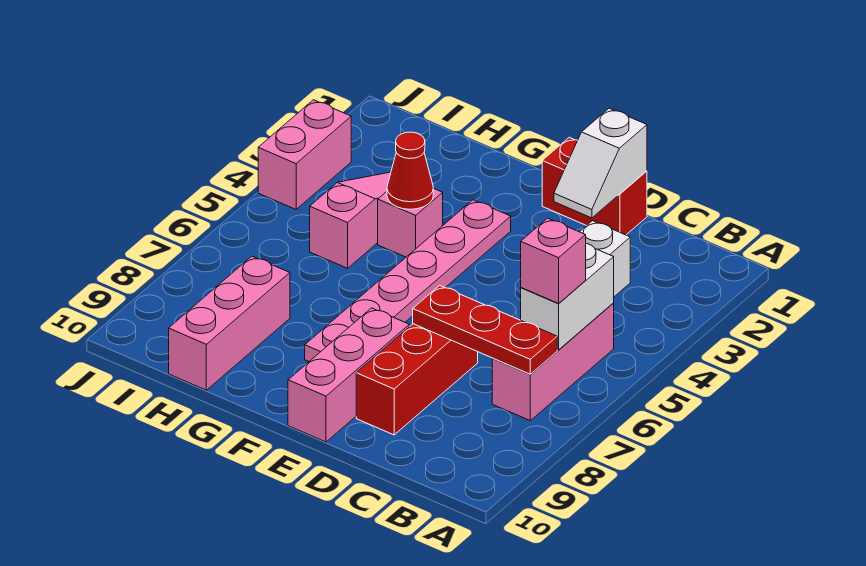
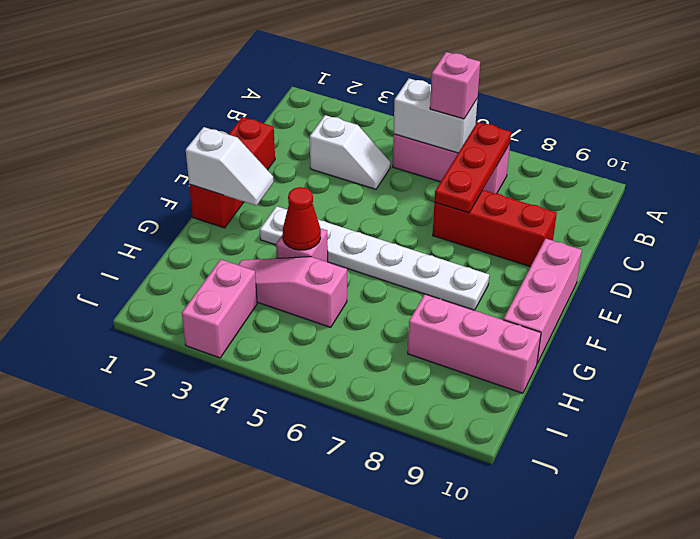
red brick D1:E1 level 1 -> red brick D1:F1 level 1
white slope D1:D2 level 2 top 1 -> white slope F1:F2 level 2 top 1
pink brick E8:E10 level 1 -> pink brick E10:G10 level 1
pink plate F3:F8 level 1 -> white plate F3:F8 level 1
pink brick J3:J4 level 1 -> pink brick I3:J3 level 1

